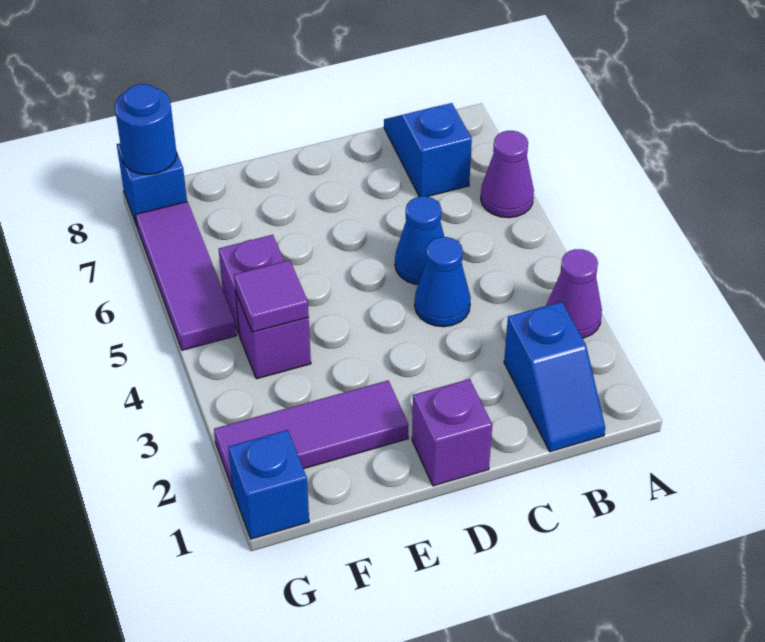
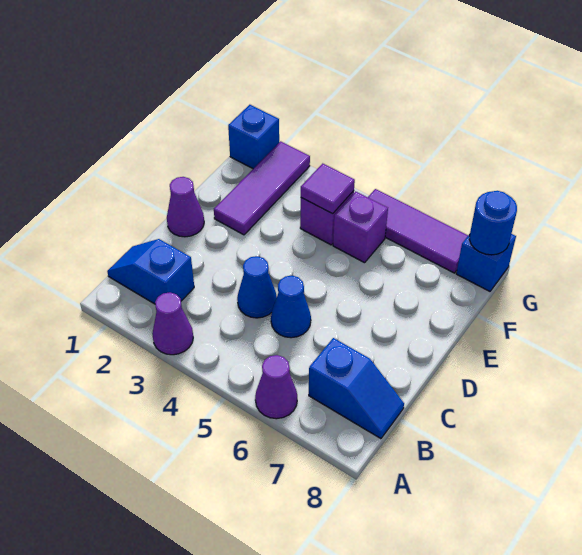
purple brick D1 level 1 -> purple cone D1 level 1

